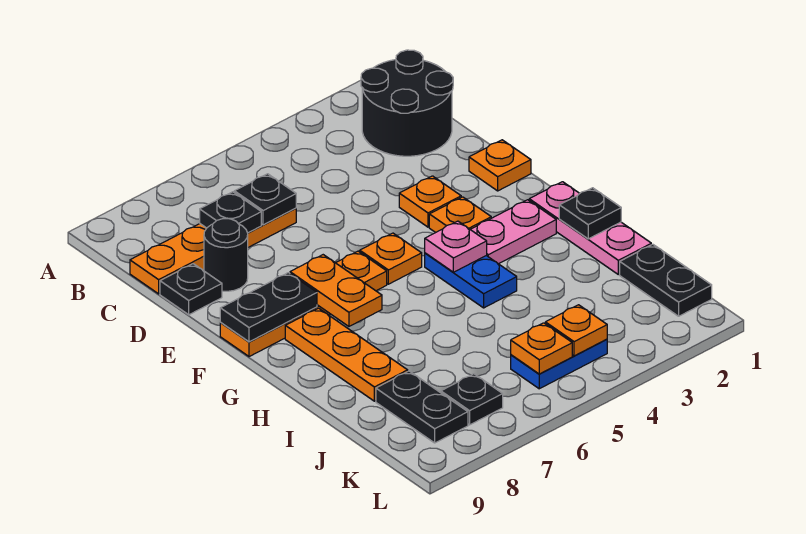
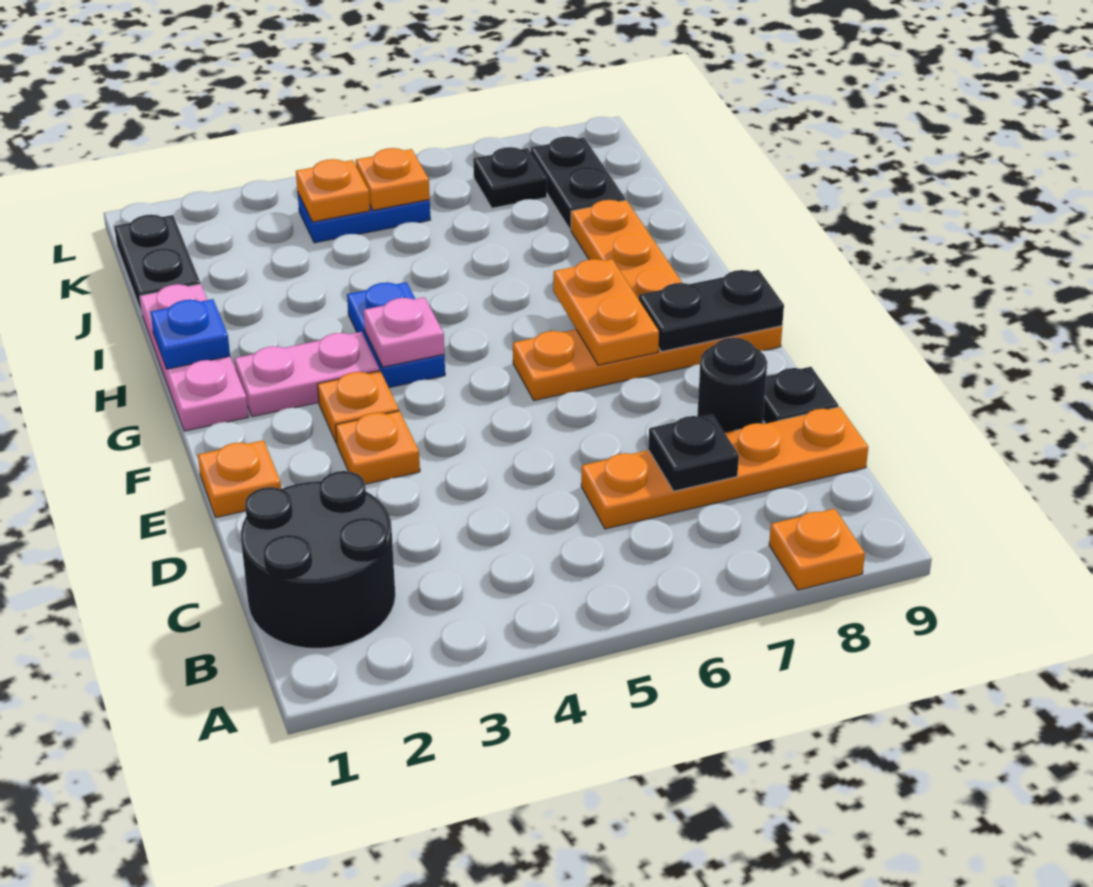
black plate C6 level 2 -> none
orange plate F5 level 1 -> orange plate A8 level 1
black plate H1 level 2 -> blue plate H1 level 2

